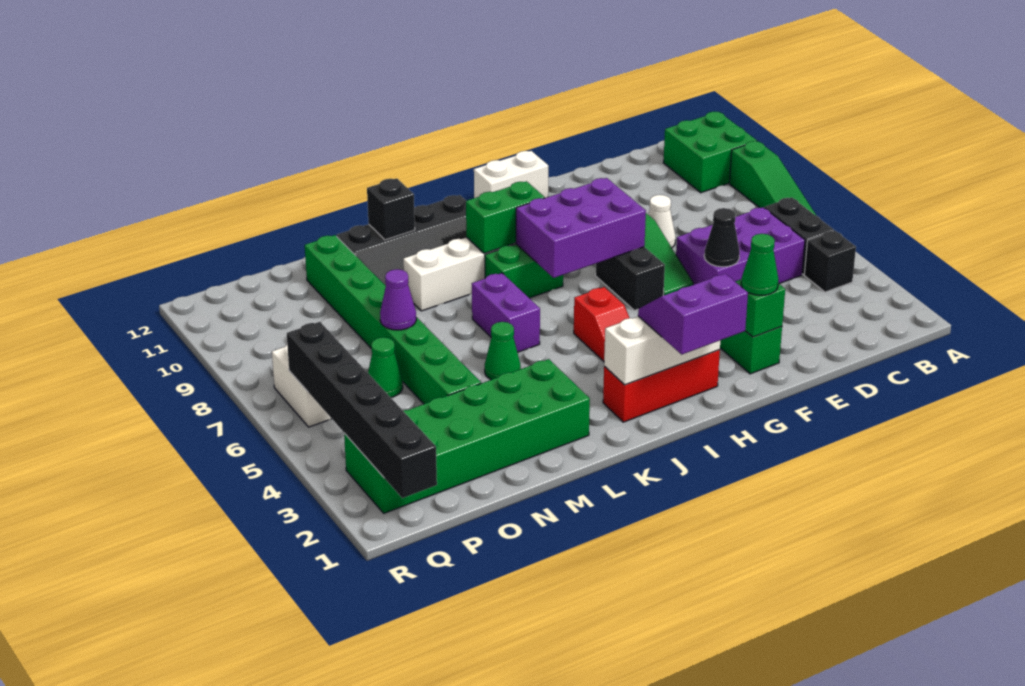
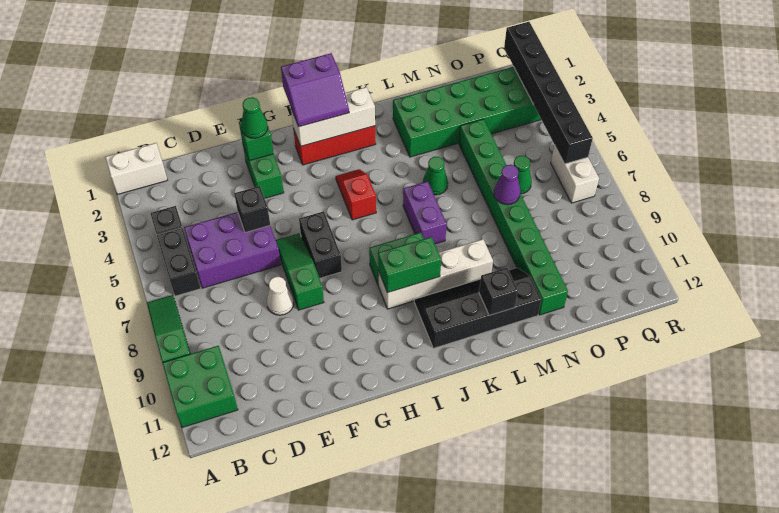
black cone E5 level 2 -> black brick E5 level 2
purple brick G7:I8 level 2 -> none
white brick G12:H12 level 1 -> white brick A1:B1 level 1

